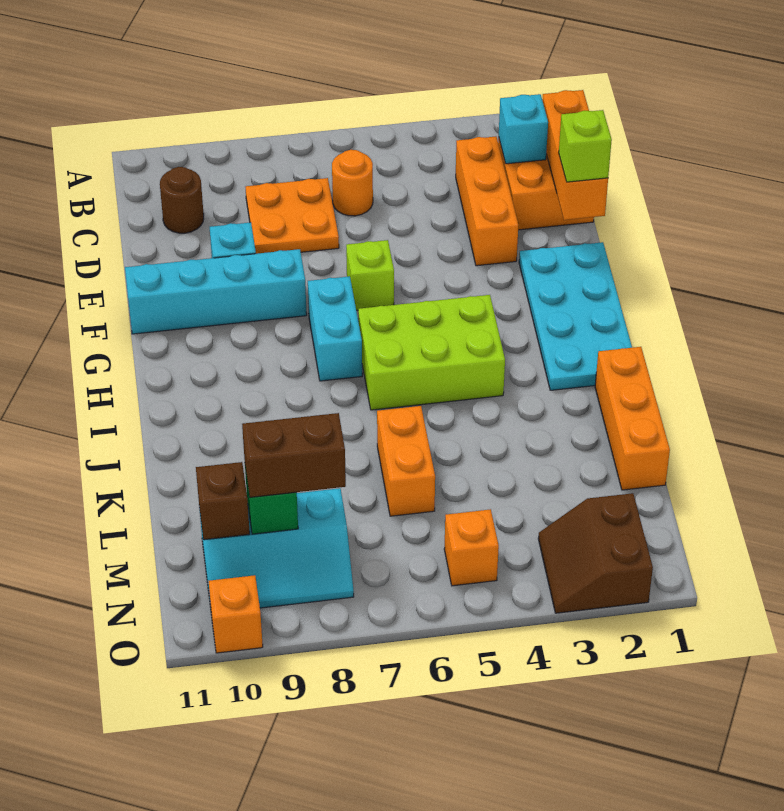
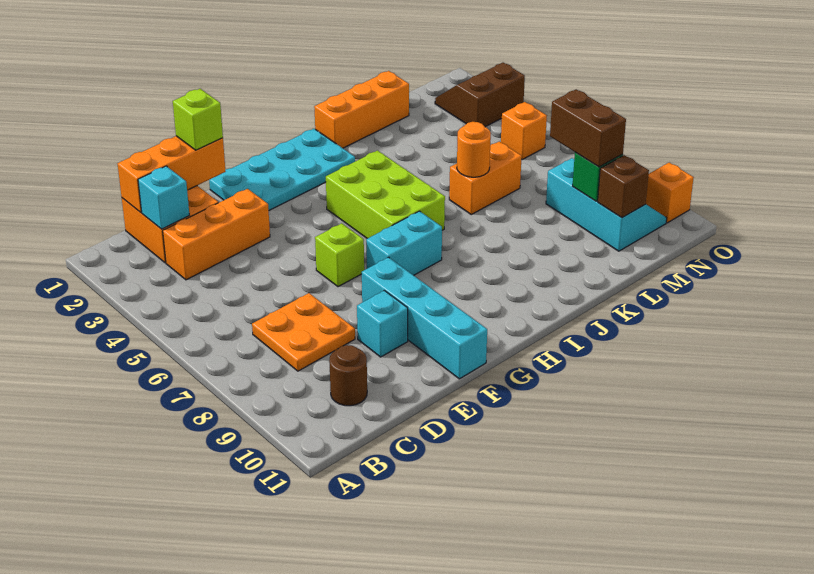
orange round brick C6 level 1 -> orange round brick K6 level 2
brown slope N2:O3 level 1 top 2 -> brown slope N2:O3 level 1 top 3

